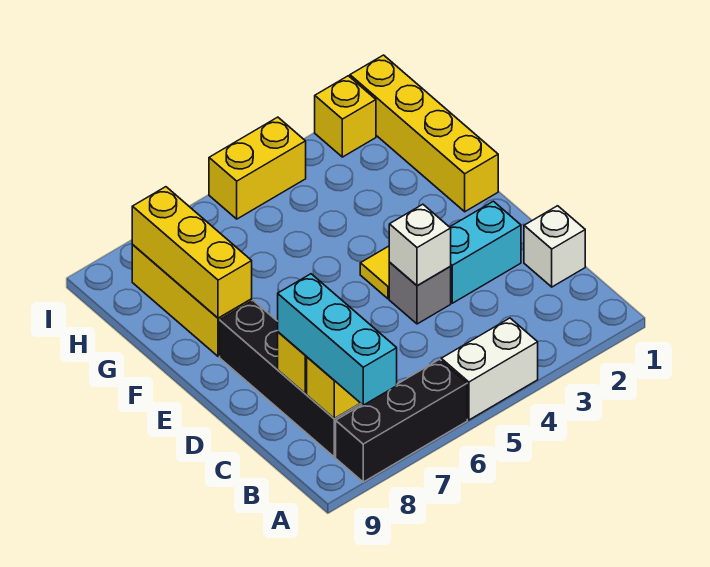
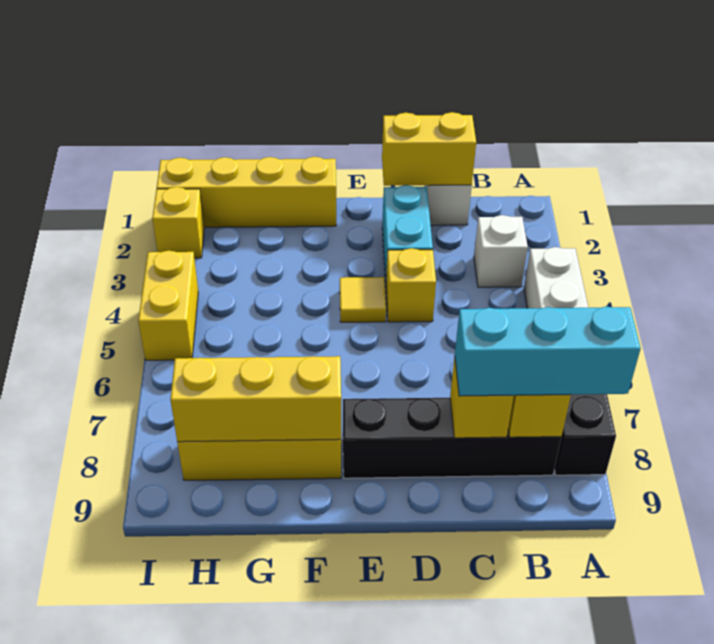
none -> yellow brick C1:D1 level 2
grey brick D4 level 1 -> yellow brick D4 level 1
white brick D4 level 2 -> white brick B3 level 1

